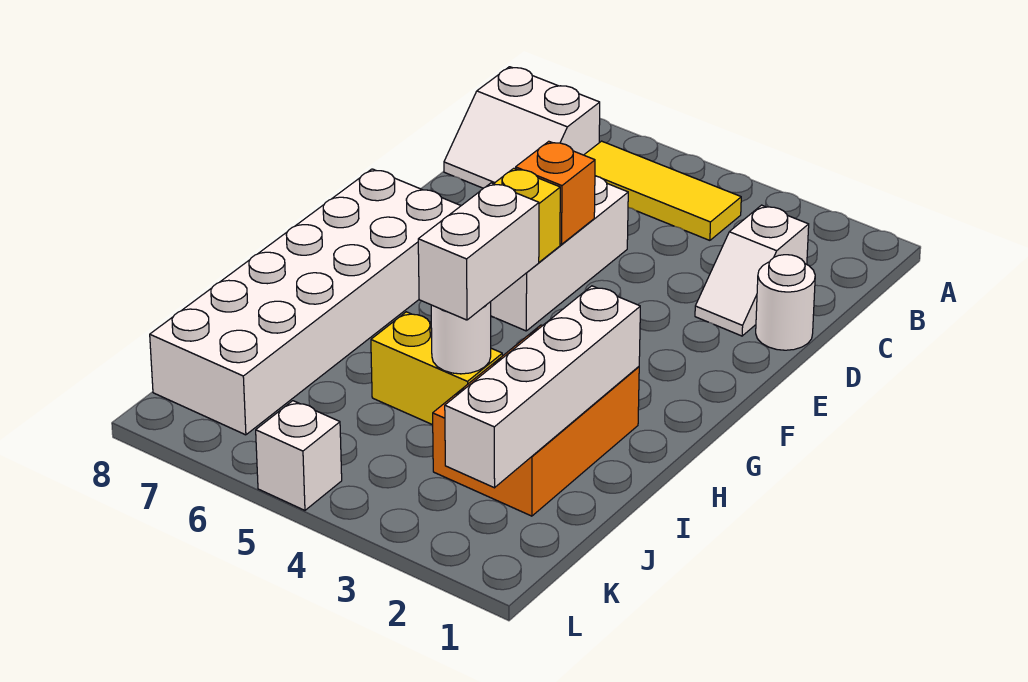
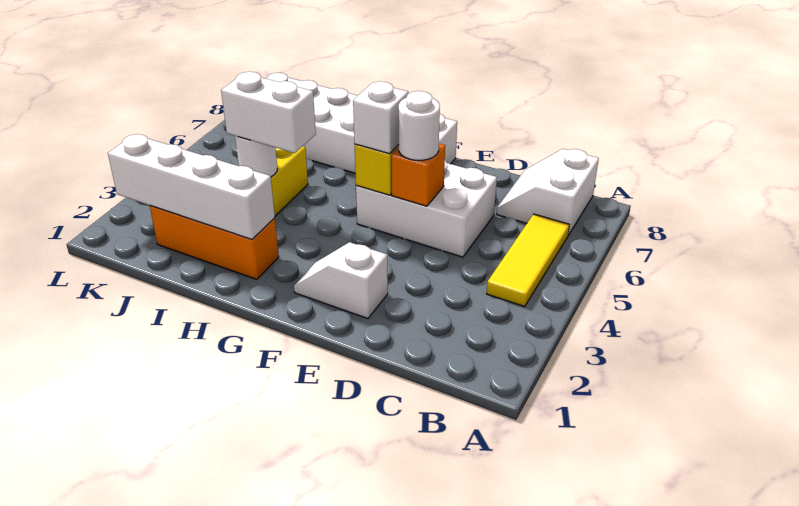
white slope C2:D2 level 1 top C -> white slope E2:F2 level 1 top E
white round brick D1 level 1 -> white round brick E5 level 3
orange brick H2:J3 level 1 -> orange brick H2:J2 level 1
white brick L5 level 1 -> white brick F5 level 3

